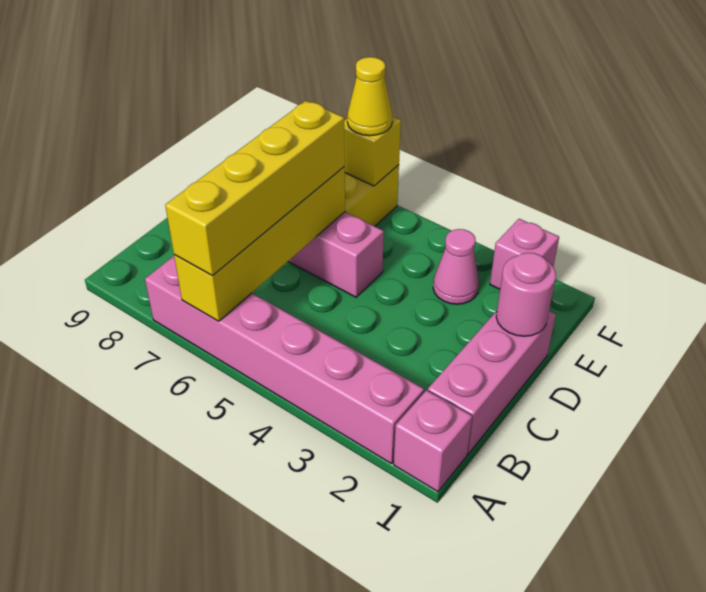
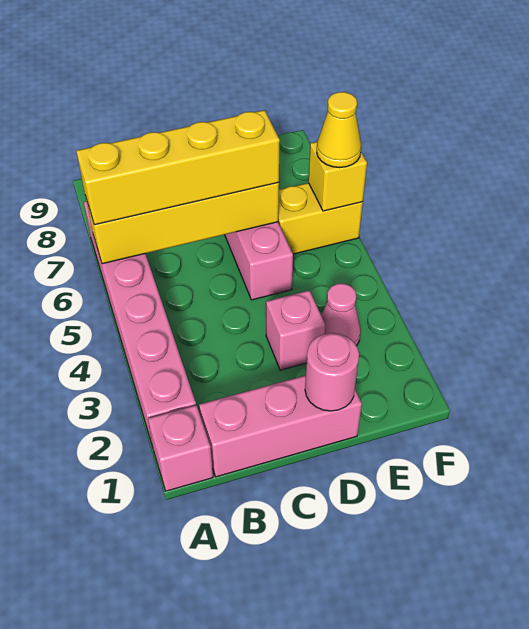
pink brick F2 level 1 -> pink brick D3 level 1

